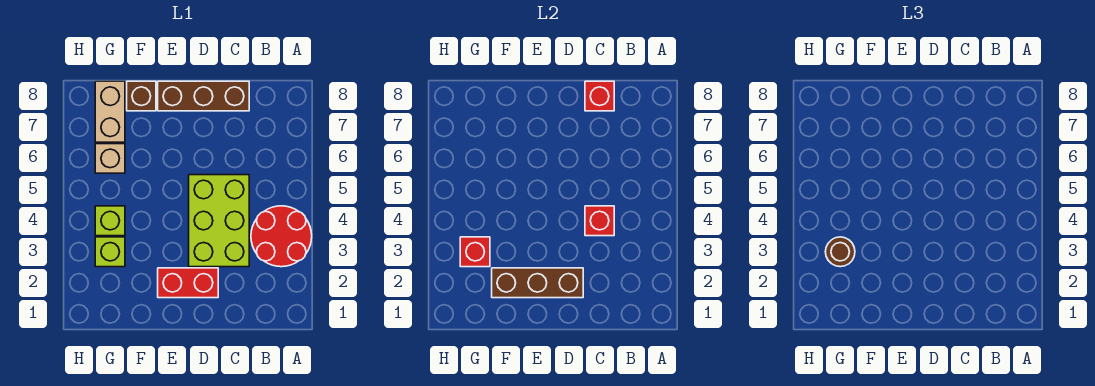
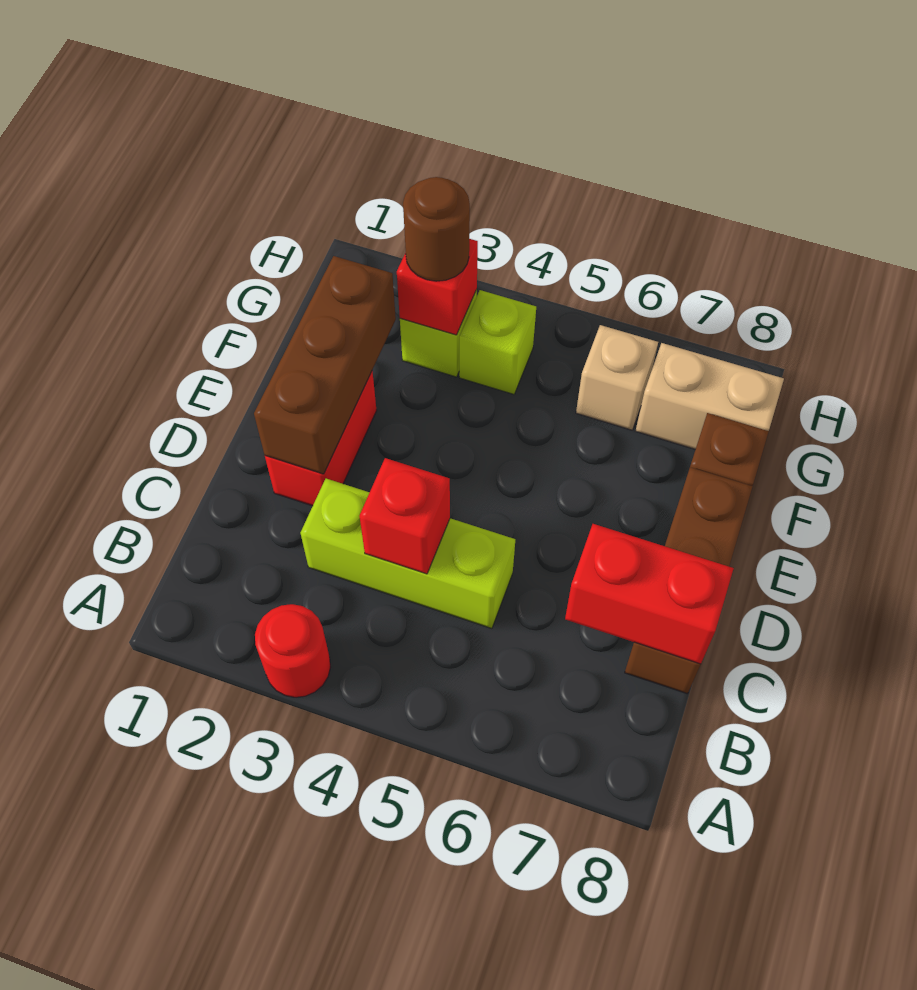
red round brick A3:B4 level 1 -> red round brick A3 level 1
lime brick C3:D5 level 1 -> lime brick C3:C5 level 1
red brick C8 level 2 -> red brick C7:C8 level 2

